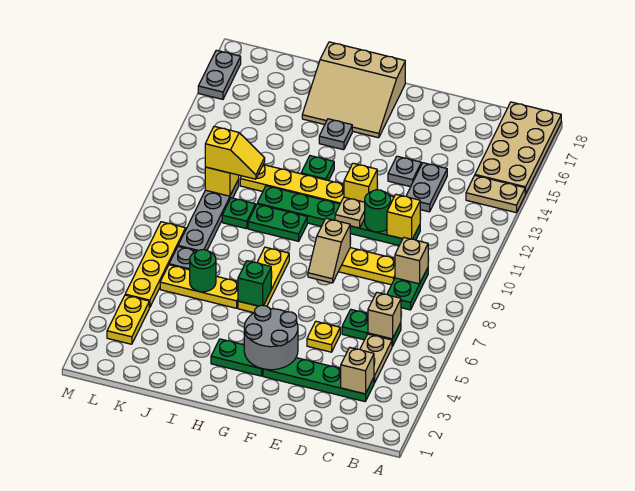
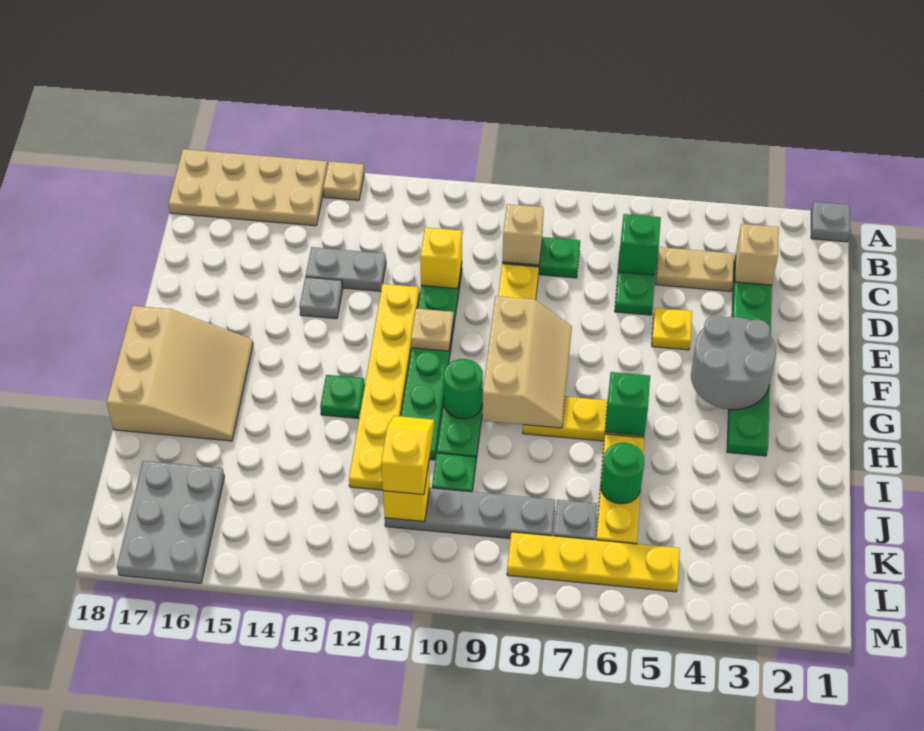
tan plate A14:B14 level 1 -> tan plate A14 level 1
tan brick C6 level 2 -> green brick C6 level 2
green round brick E11 level 2 -> green round brick H10 level 2
tan slope F8:F9 level 2 top 9 -> tan slope F8:H9 level 2 top 9
yellow brick F12 level 2 -> none
grey plate H15 level 1 -> grey plate A1 level 1
yellow plate L3:L4 level 1 -> none
grey plate M16:M17 level 1 -> grey plate K16:M17 level 1

